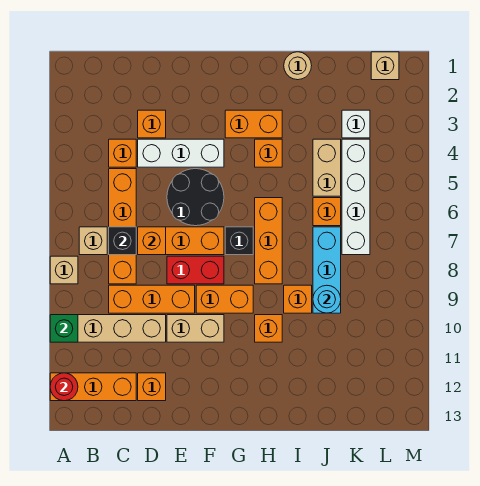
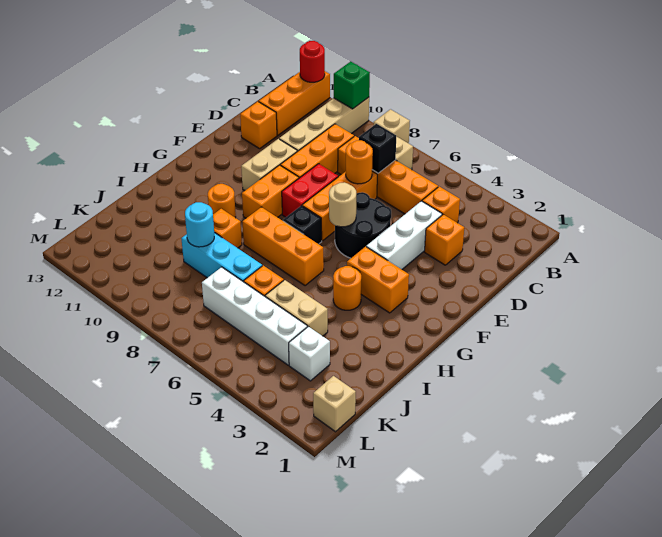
orange brick D7 level 2 -> orange round brick D7 level 2
orange brick G3:H3 level 1 -> orange brick G3:G4 level 1
orange brick H4 level 1 -> orange round brick H4 level 1
orange brick H10 level 1 -> orange round brick H10 level 1
tan round brick I1 level 1 -> tan round brick F6 level 2

